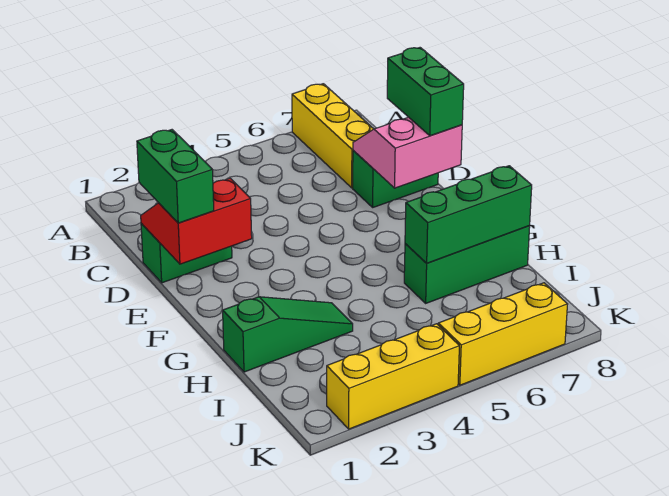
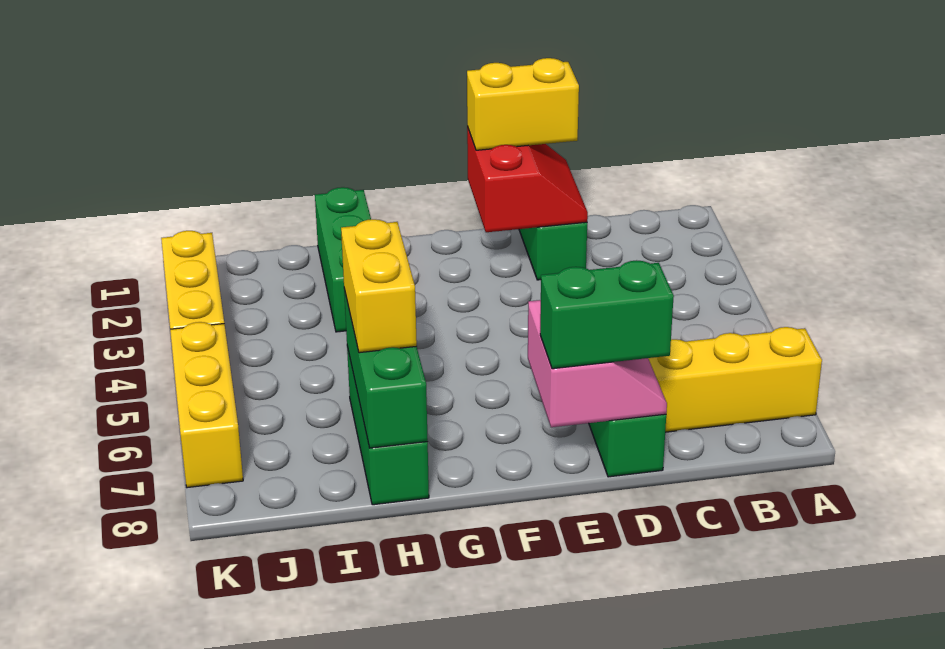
green brick D1:E1 level 3 -> yellow brick D1:E1 level 3
green slope H1:H3 level 1 top 1 -> green brick H1:H3 level 1
none -> yellow brick H6:H7 level 3

